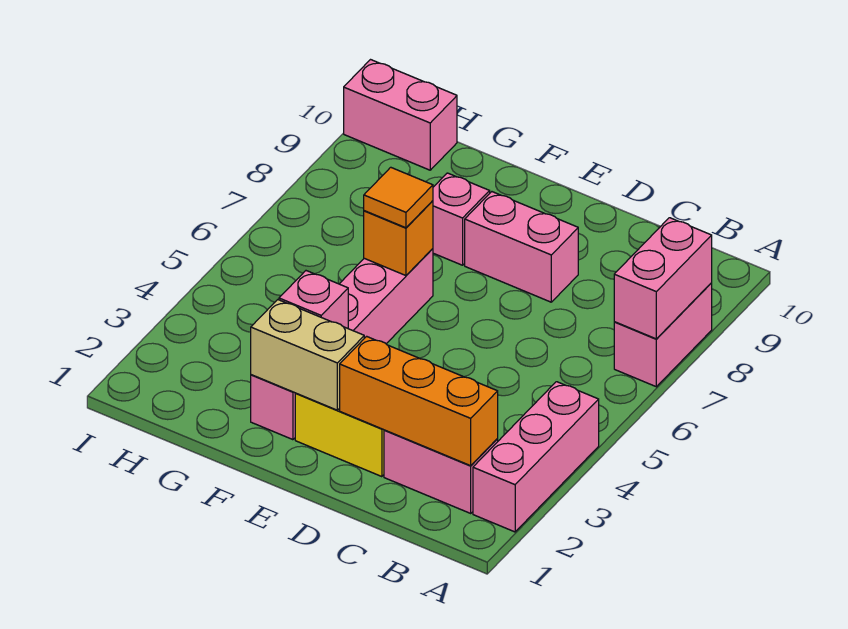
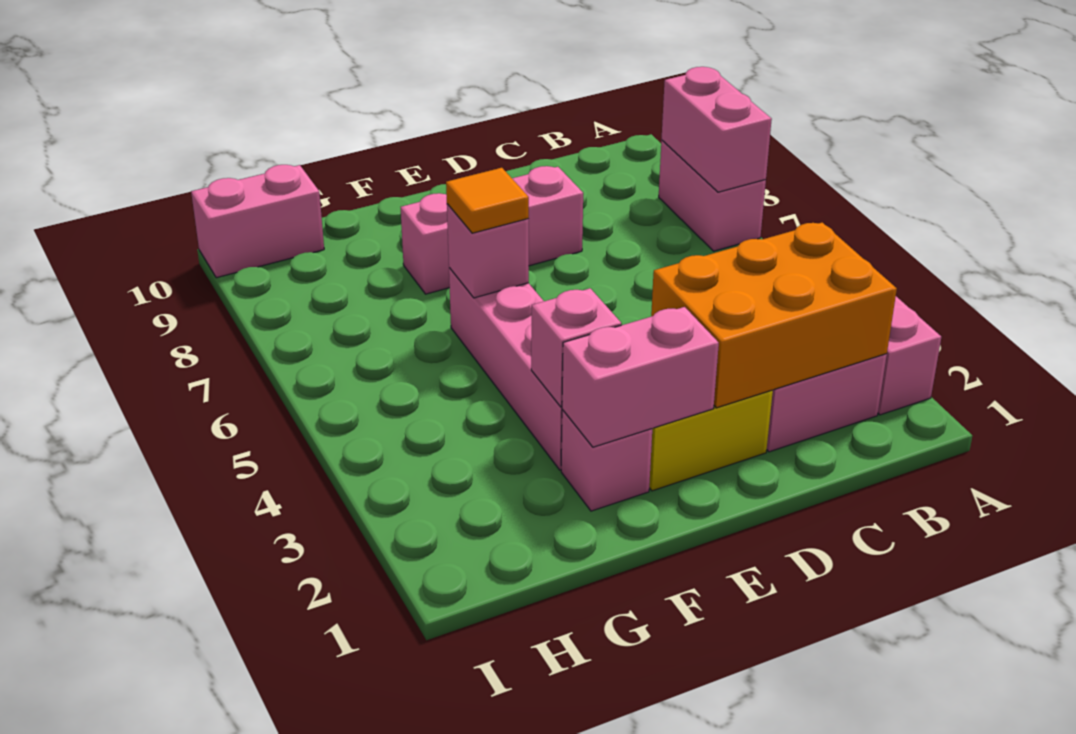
orange brick B2:D2 level 2 -> orange brick B2:D3 level 2
tan brick E2:F2 level 2 -> pink brick E2:F2 level 2
orange brick F6 level 2 -> pink brick F6 level 2

